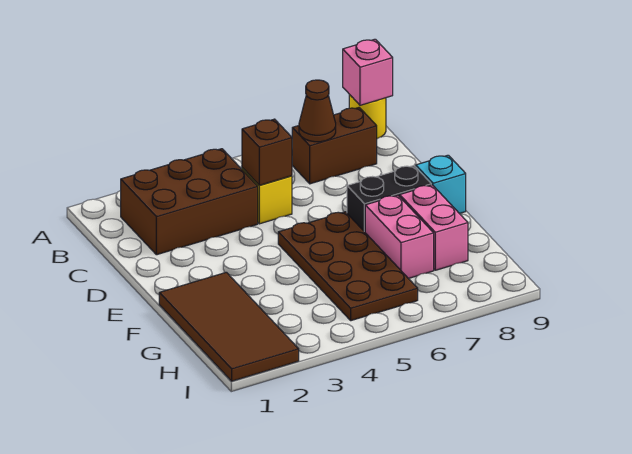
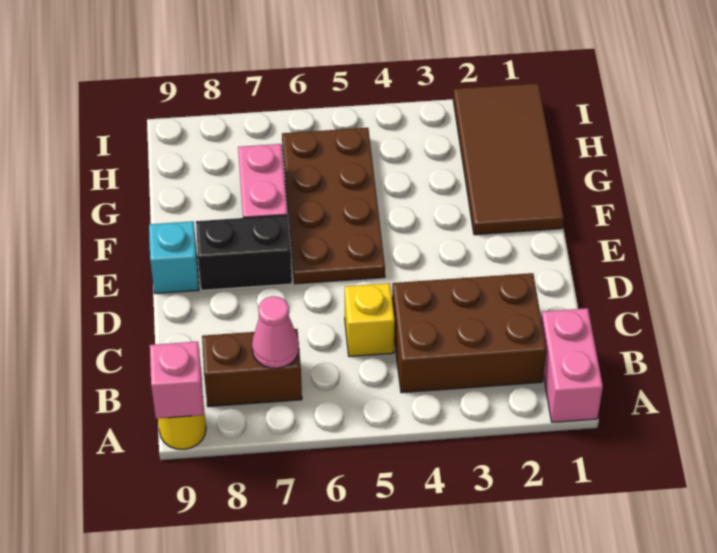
brown cone B7 level 2 -> pink cone B7 level 2
brown brick C5 level 2 -> none
pink brick F8:G8 level 1 -> pink brick A1:B1 level 1

